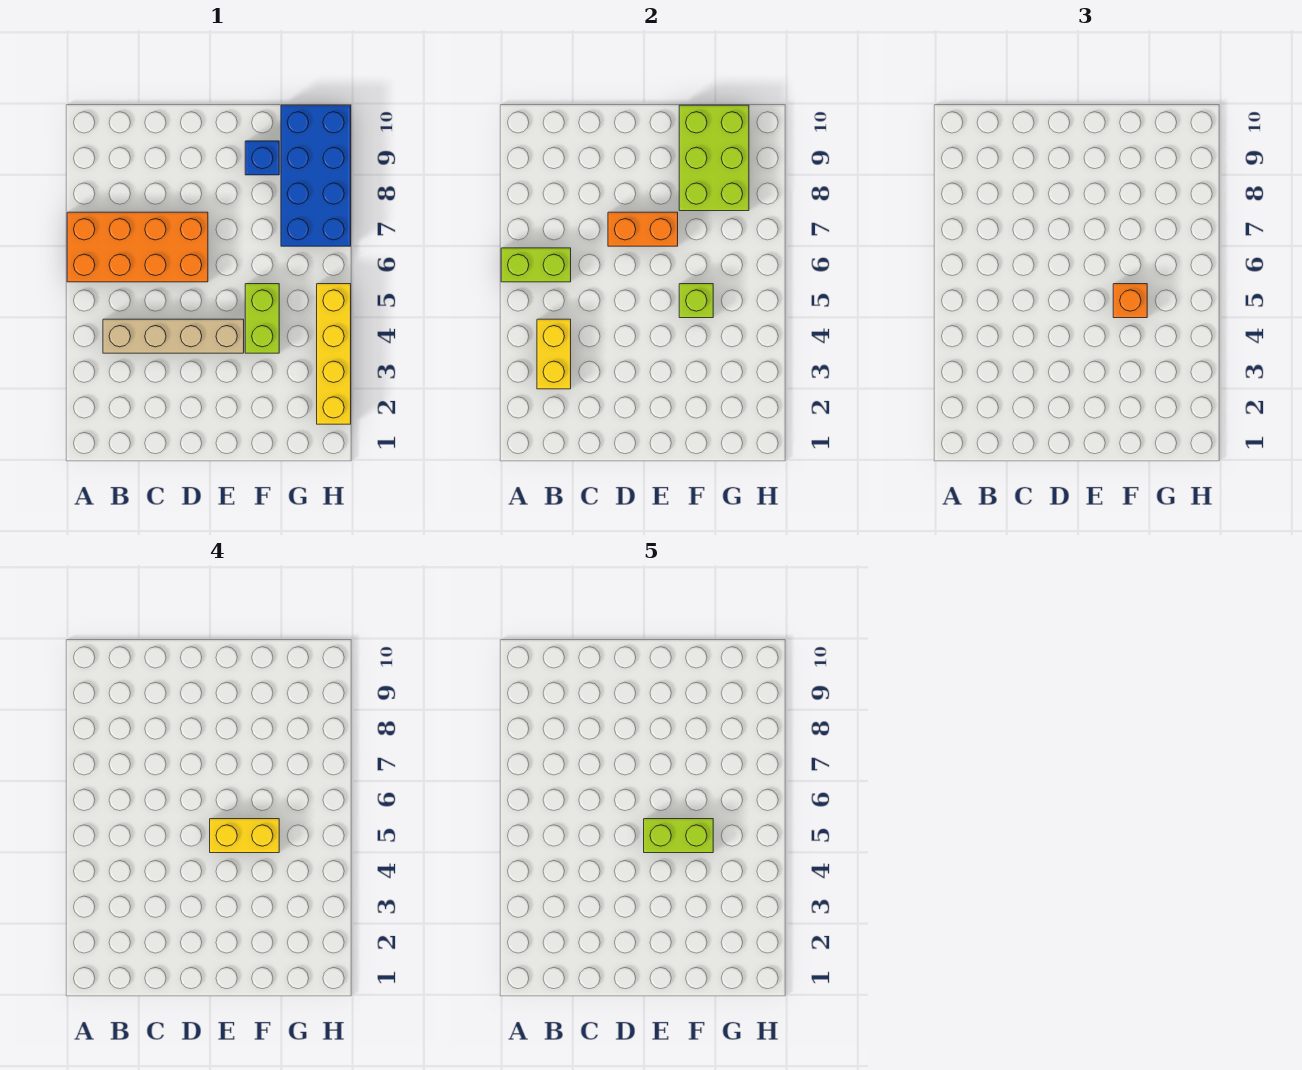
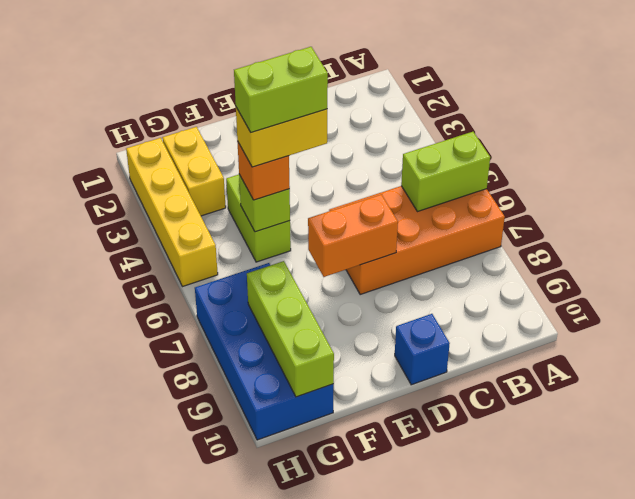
yellow brick B3:B4 level 2 -> yellow brick G2:G3 level 1
tan brick B4:E4 level 1 -> none
lime brick F8:G10 level 2 -> lime brick G8:G10 level 2
blue brick F9 level 1 -> blue brick D10 level 1

